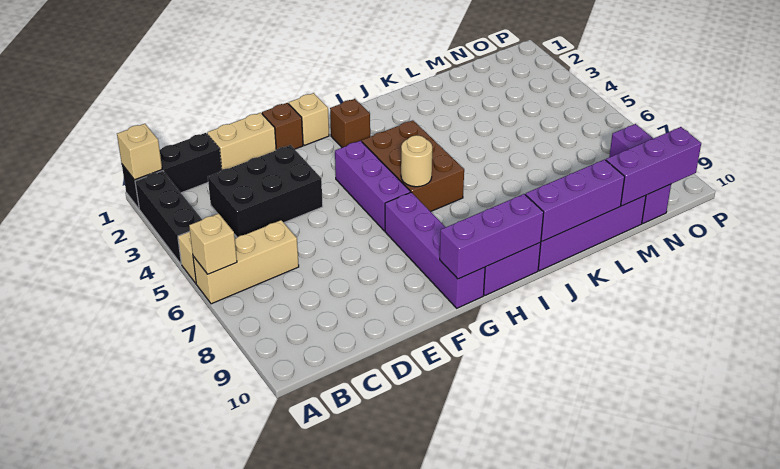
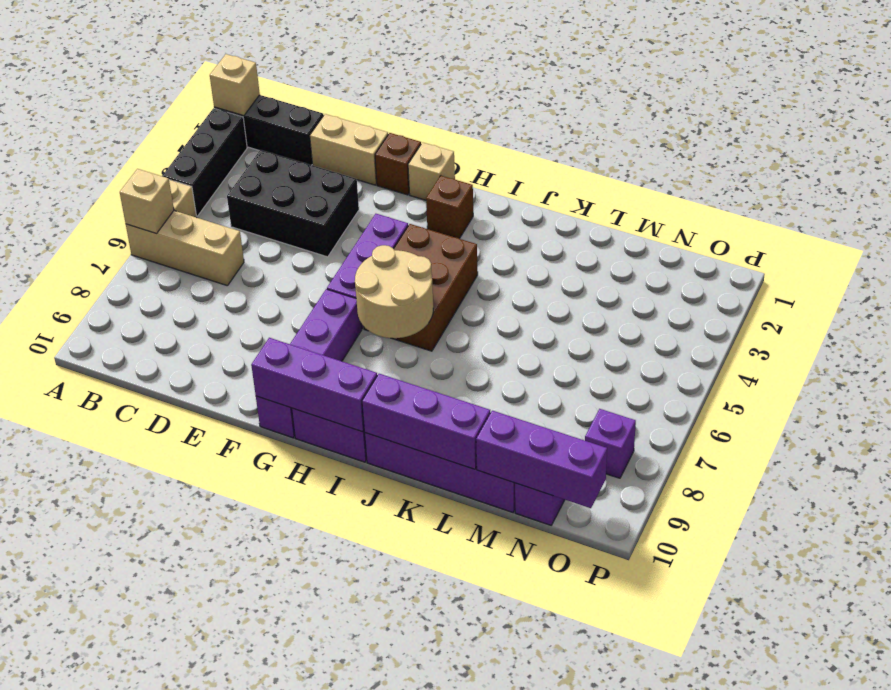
tan round brick H6 level 2 -> tan round brick H6:I7 level 2

